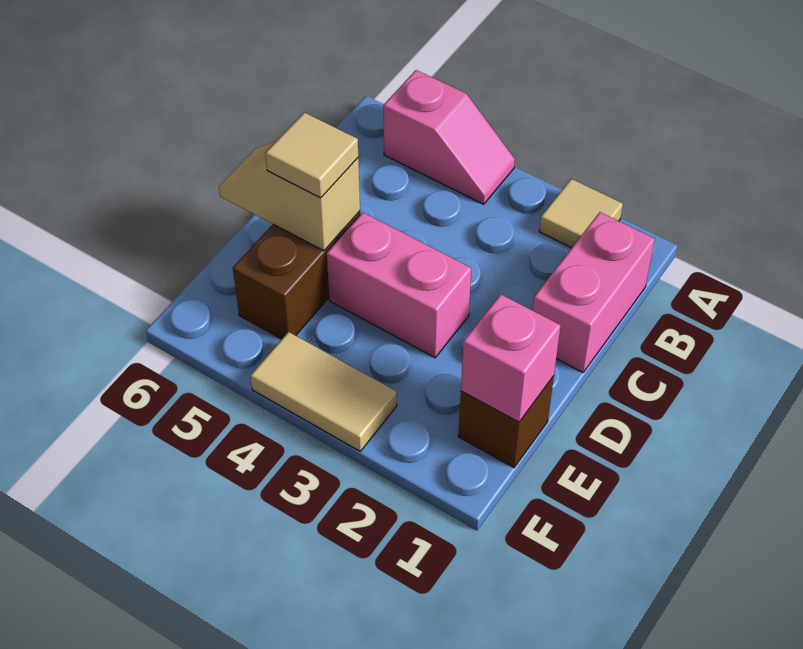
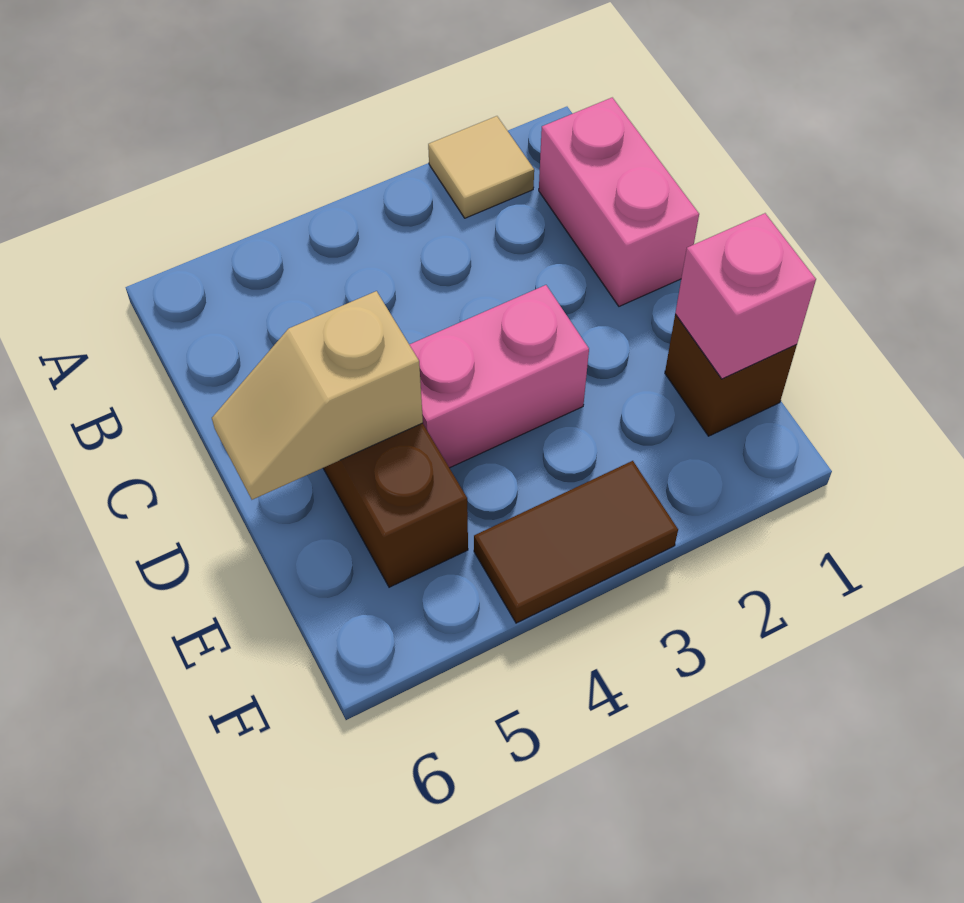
pink slope A4:A5 level 1 top 5 -> none
tan tile D5 level 3 -> none
tan tile F3:F4 level 1 -> brown tile F3:F4 level 1

